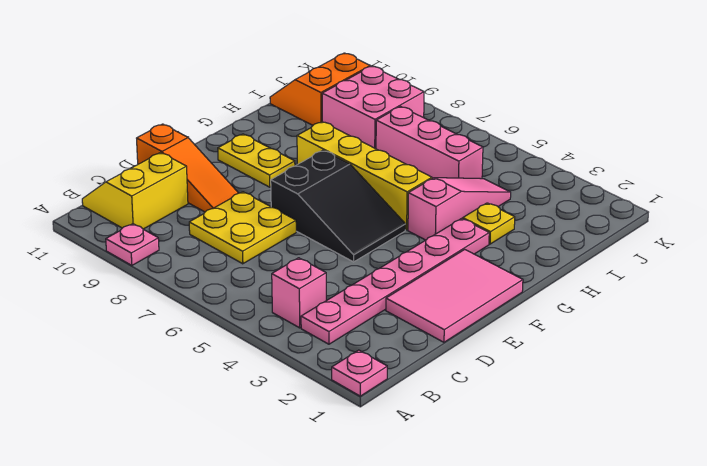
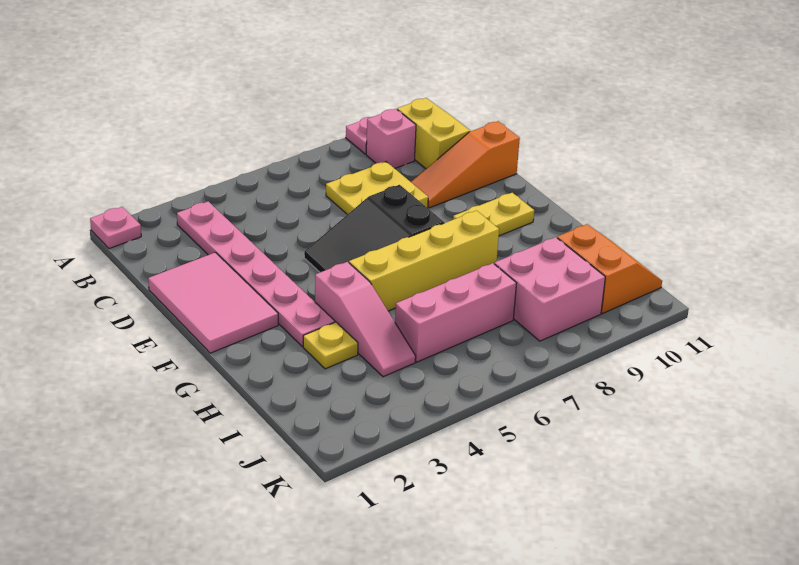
pink brick B4 level 1 -> pink brick B9 level 1

